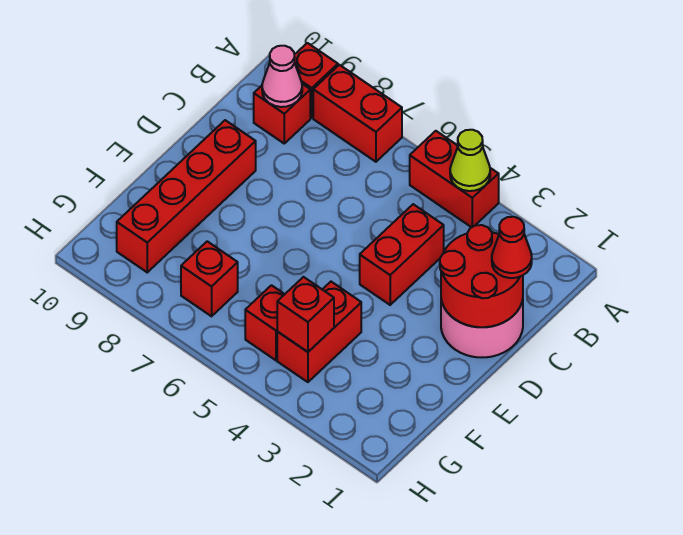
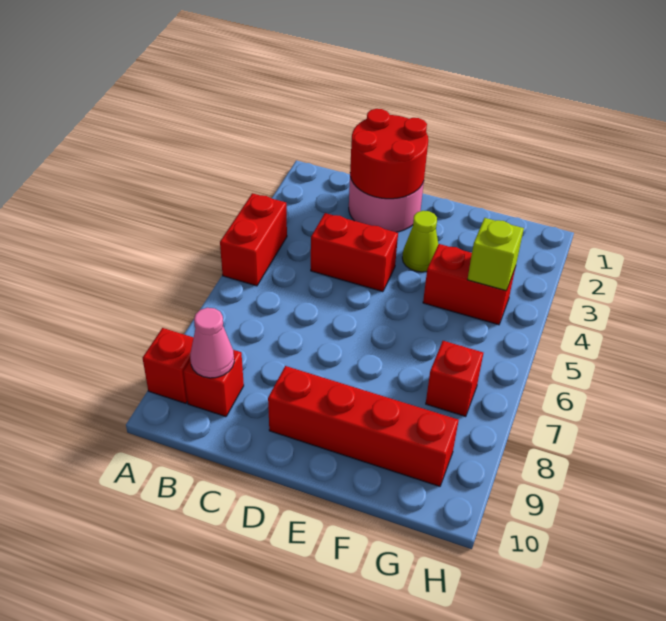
lime cone A4 level 2 -> lime cone E3 level 1
red brick A7:A8 level 1 -> none
red cone C1 level 3 -> none
red brick G4 level 2 -> lime brick G4 level 2
red brick G5 level 1 -> none

